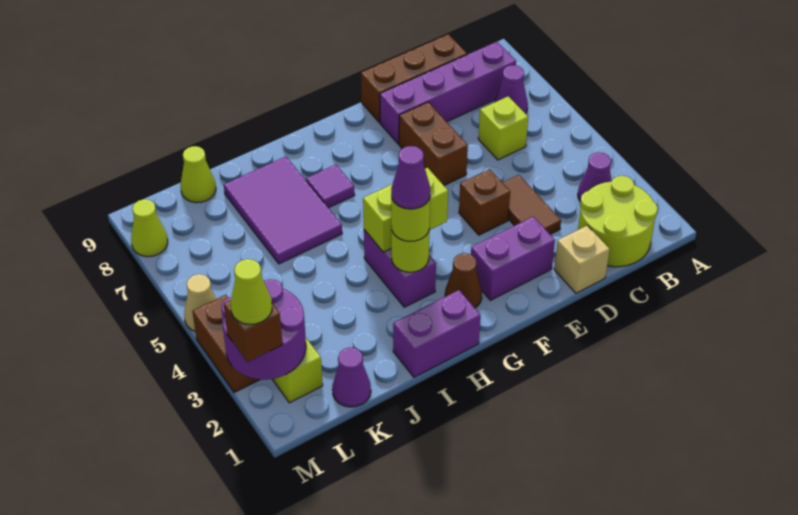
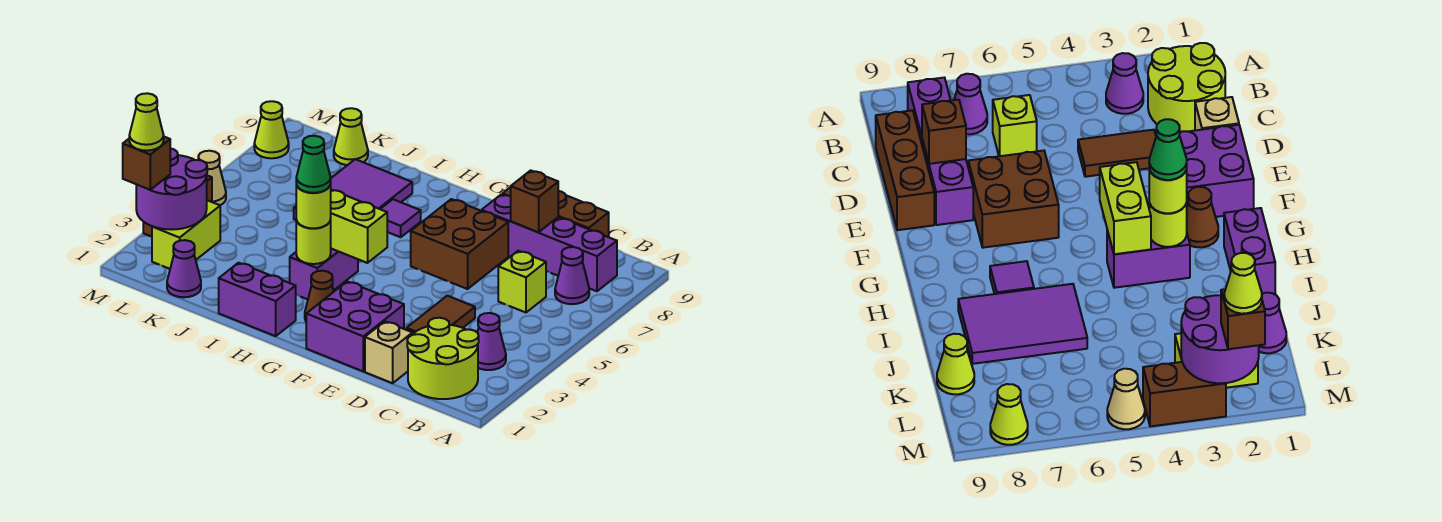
purple brick E2:F2 level 1 -> purple brick E1:F2 level 1
brown brick E4 level 1 -> brown brick D8 level 2
brown brick E6:E7 level 1 -> brown brick E6:F7 level 1
purple cone H3 level 4 -> green cone H3 level 4

